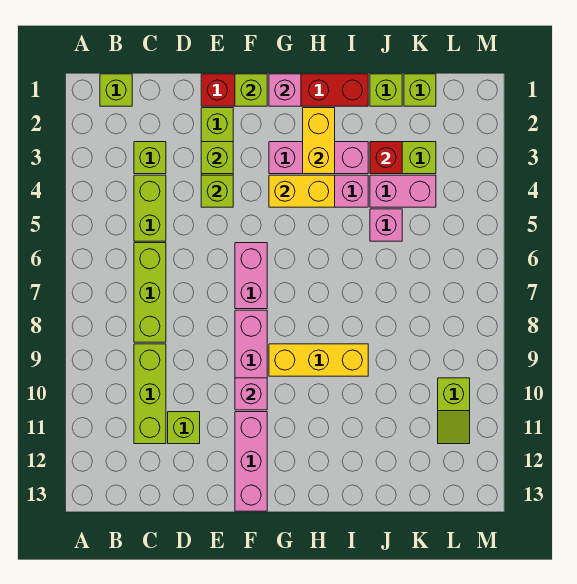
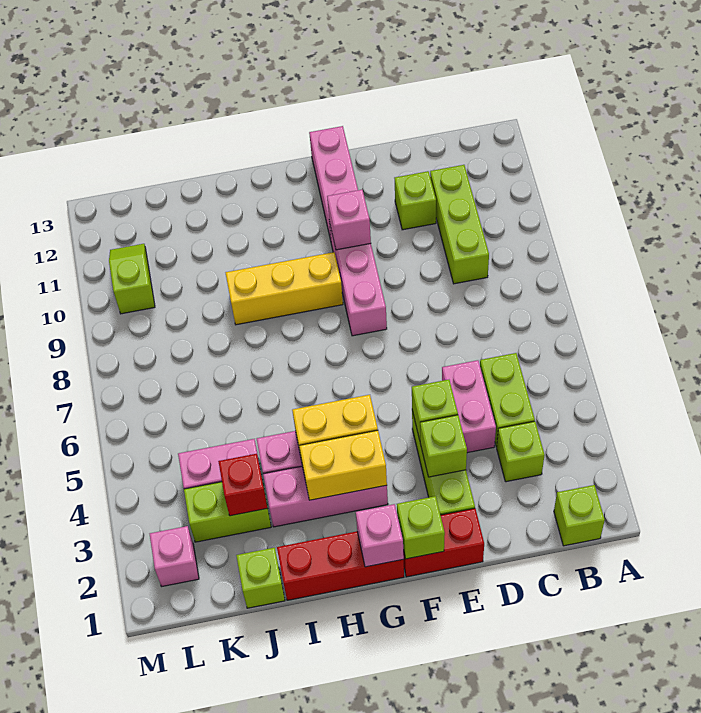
lime brick C6:C8 level 1 -> none
pink brick F6:F7 level 1 -> pink brick D4:D5 level 1
yellow brick H2:H3 level 2 -> yellow brick G3:H3 level 2
pink brick J5 level 1 -> pink brick L2 level 1
lime brick K1 level 1 -> none

